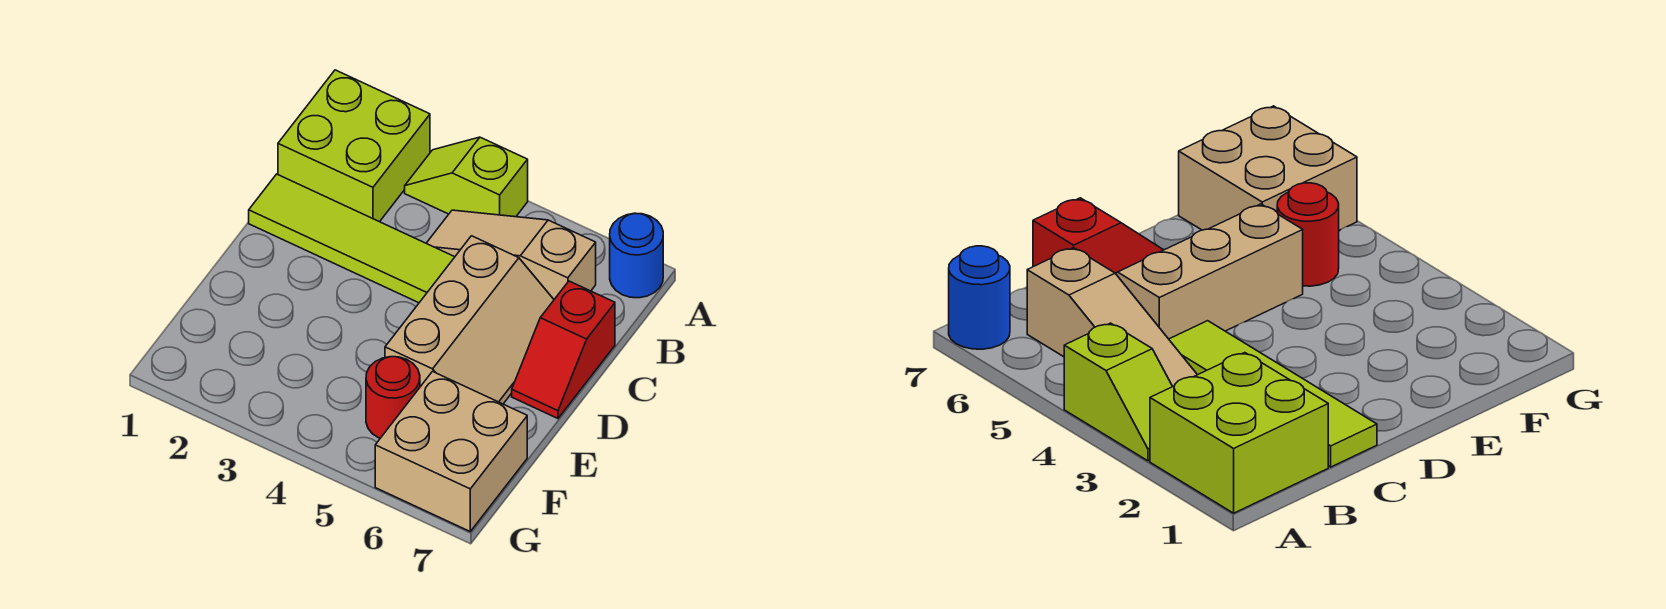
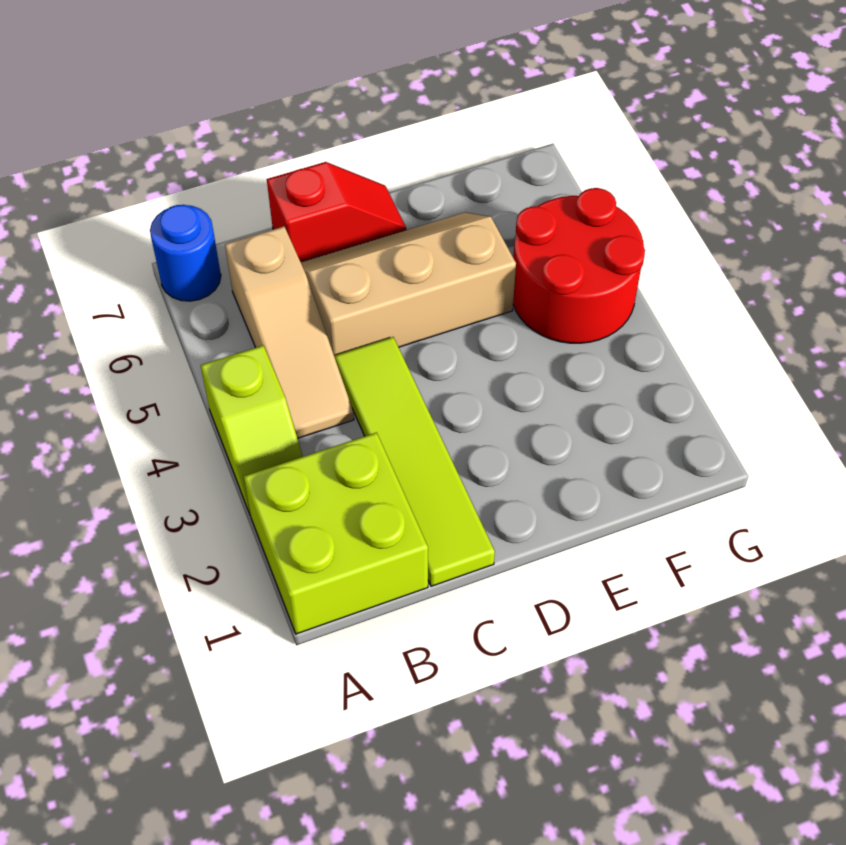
red round brick F5 level 1 -> red round brick F4:G5 level 1
tan brick F6:G7 level 1 -> none

